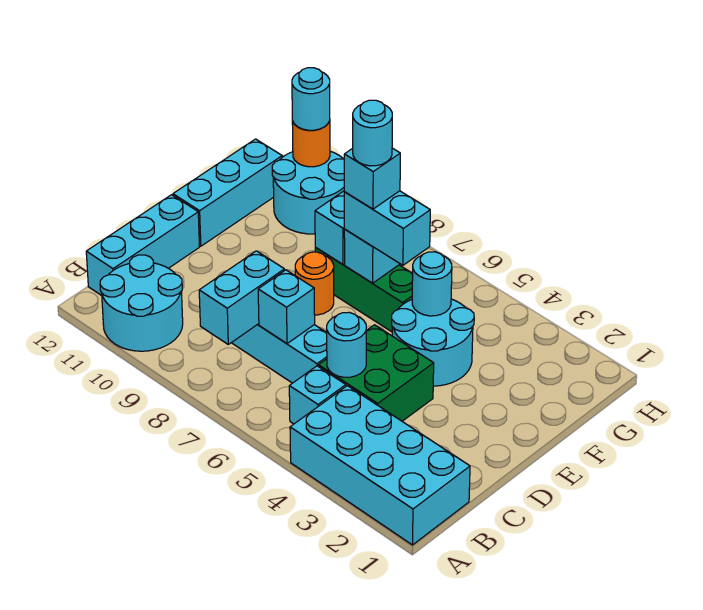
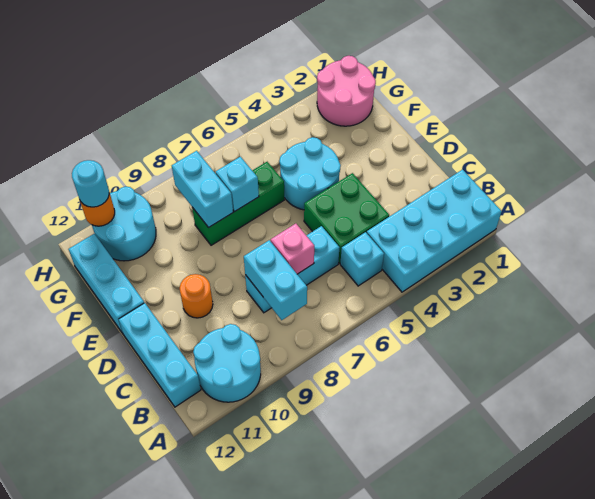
cyan round brick C5 level 2 -> none
cyan brick C7 level 2 -> pink brick C7 level 2
orange round brick E8 level 1 -> orange round brick D10 level 1
cyan round brick F5 level 2 -> none
cyan brick F6:F7 level 3 -> none
cyan brick F7 level 4 -> none
cyan round brick F7 level 5 -> none
none -> pink round brick G1:H2 level 1

